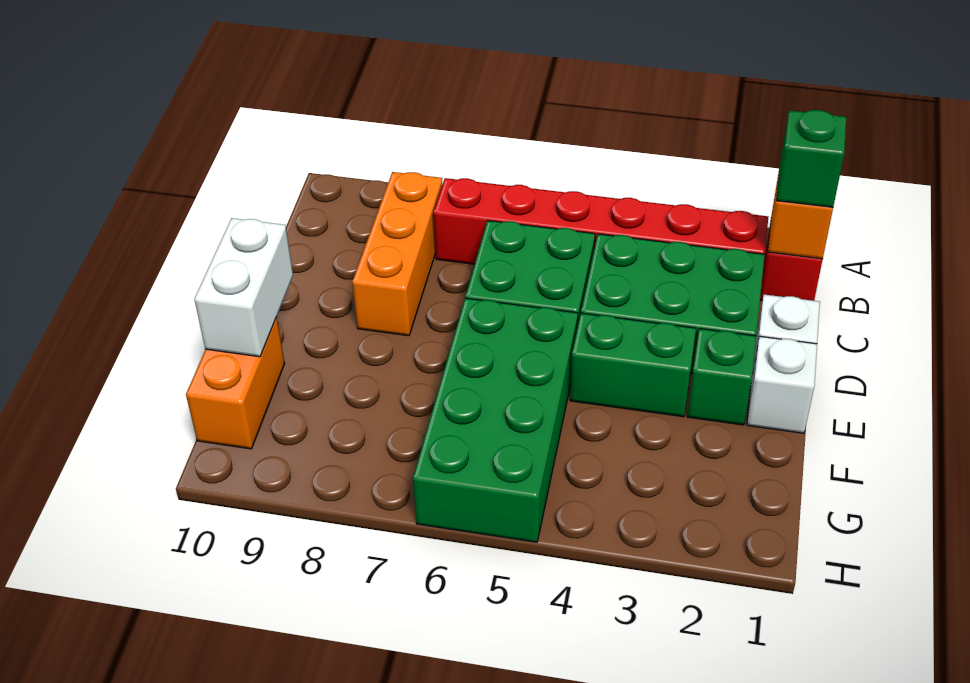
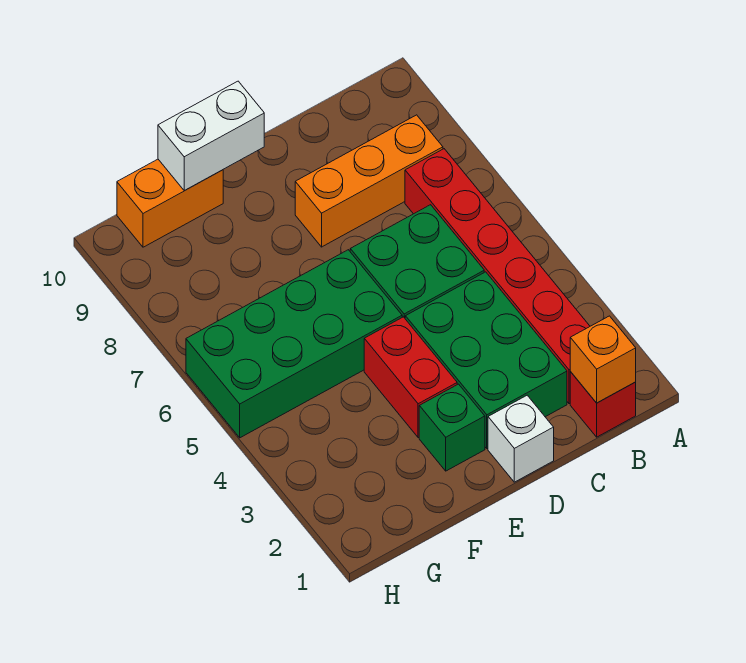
green brick B1 level 3 -> none
white brick E1 level 1 -> none
green brick E3:E4 level 1 -> red brick E3:E4 level 1

